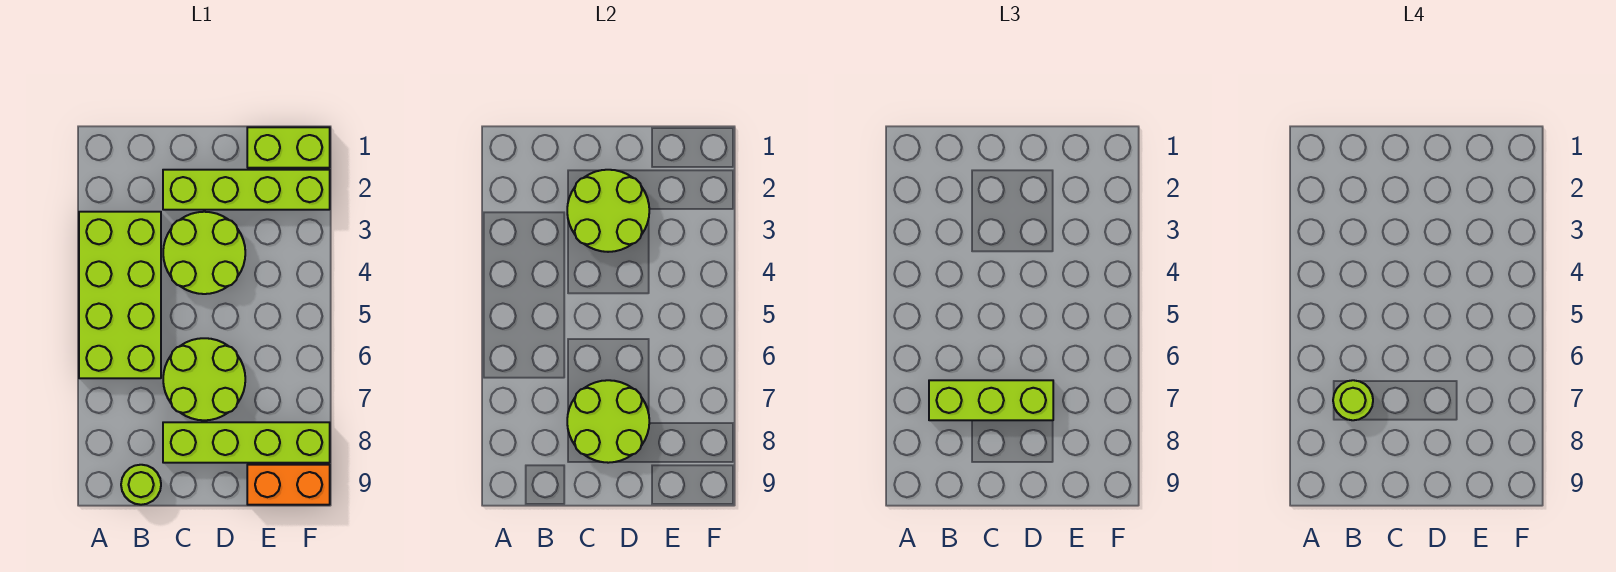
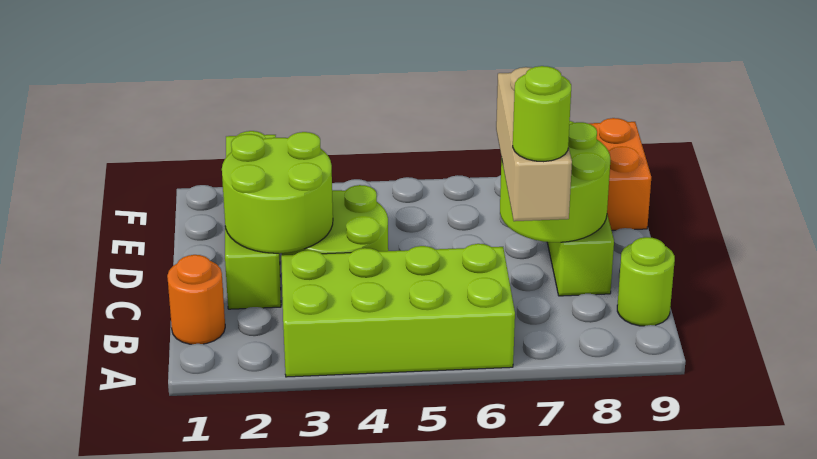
none -> orange round brick B1 level 1
lime brick B7:D7 level 3 -> tan brick B7:D7 level 3
lime round brick C6:D7 level 1 -> none
lime brick E1:F1 level 1 -> none

